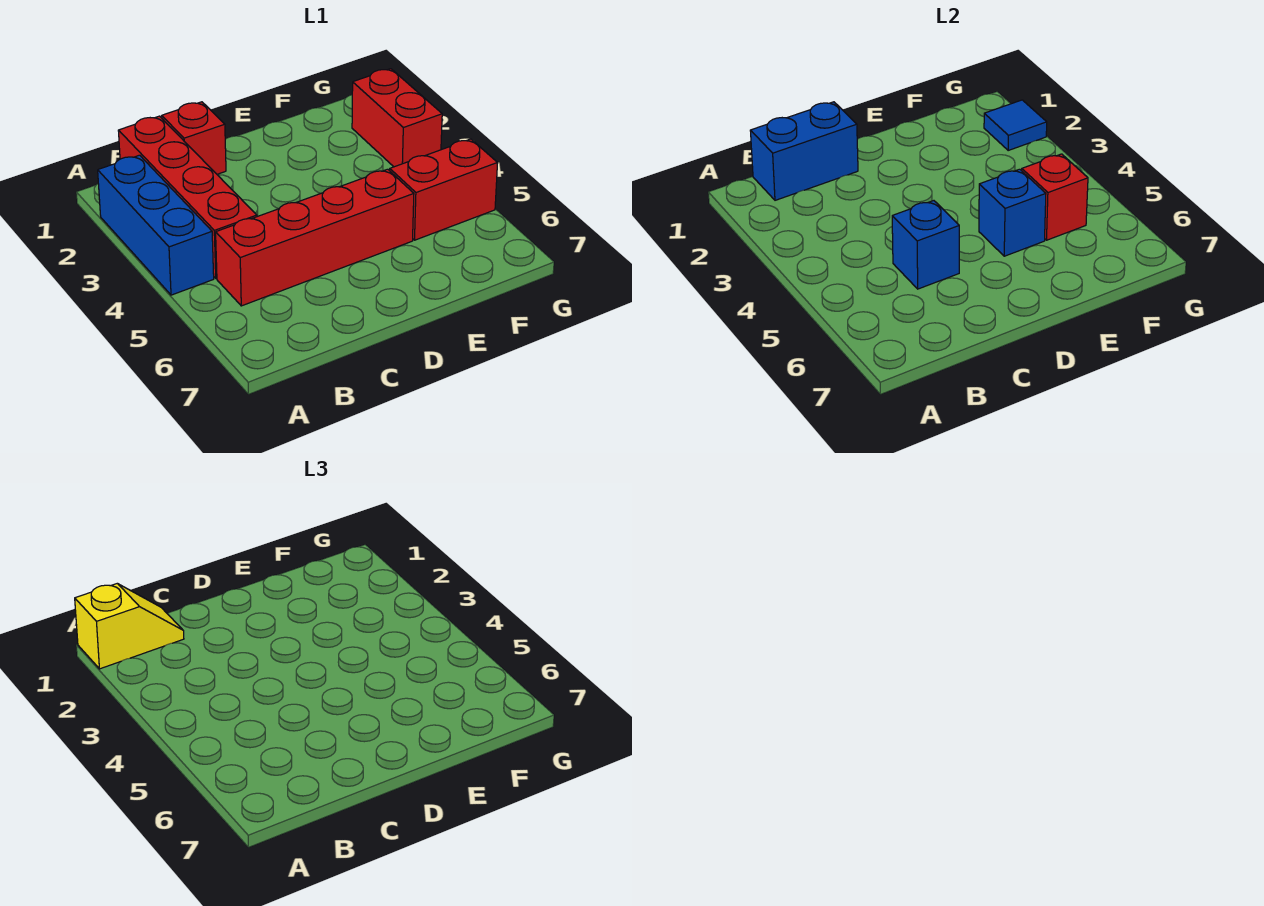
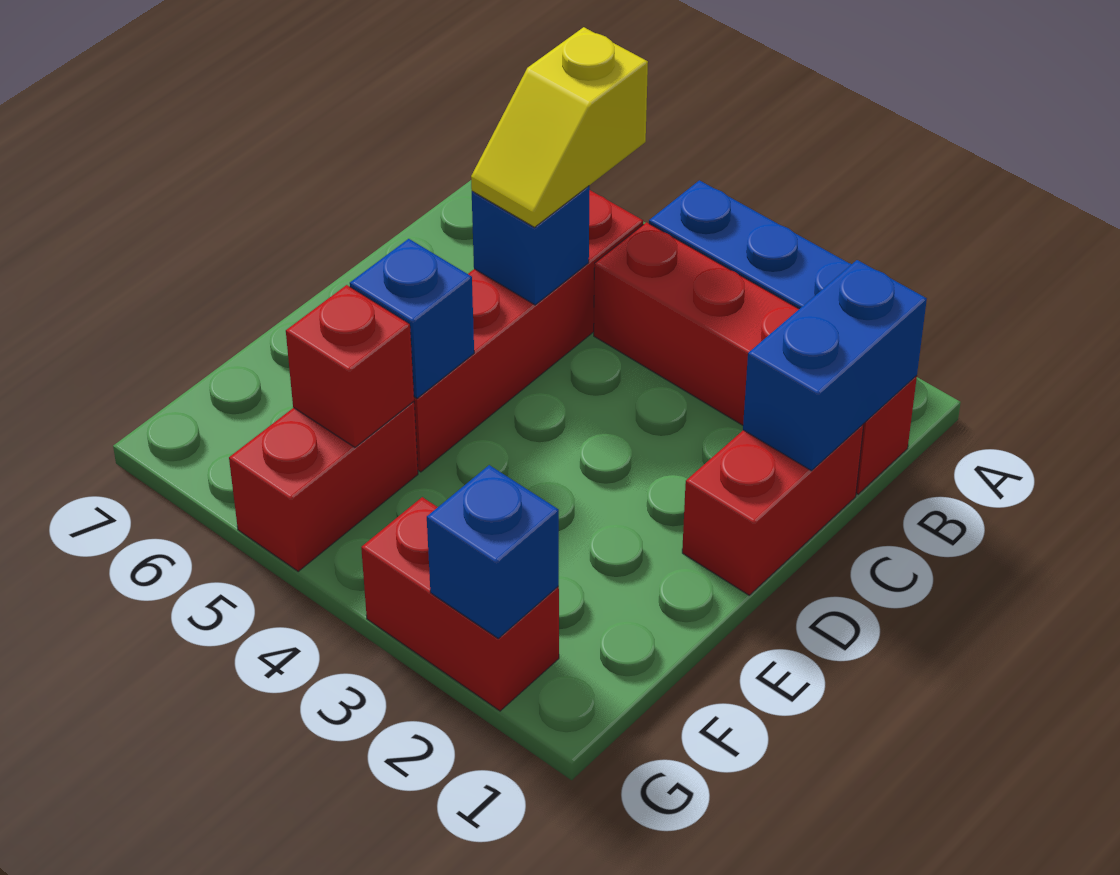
yellow slope A1:B1 level 3 top A -> yellow slope B5:C5 level 3 top B
red brick C1 level 1 -> red brick C1:D1 level 1
blue tile G2 level 2 -> blue brick G2 level 2

